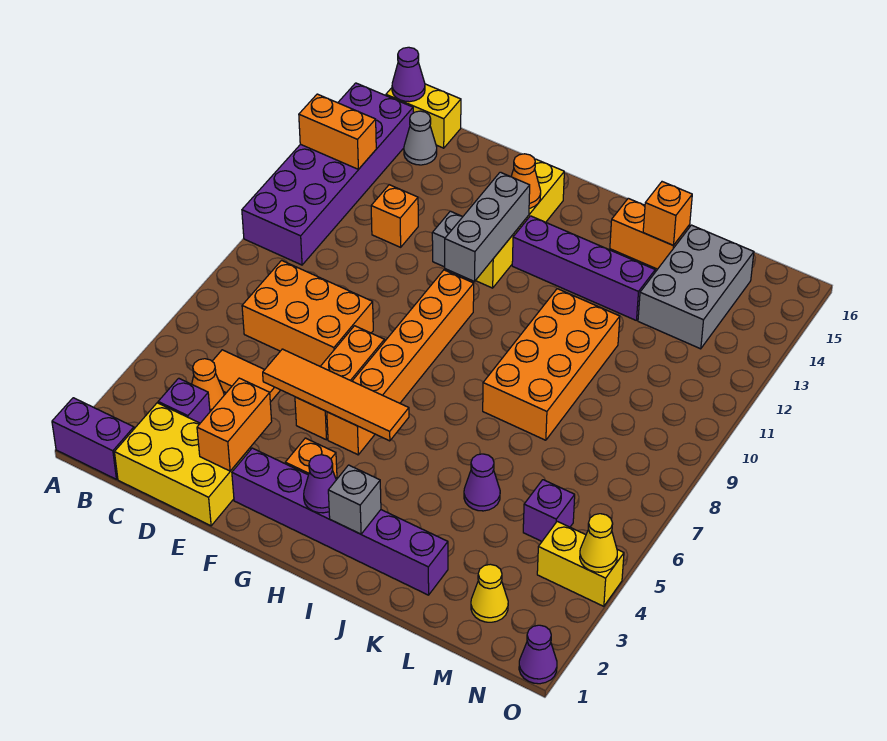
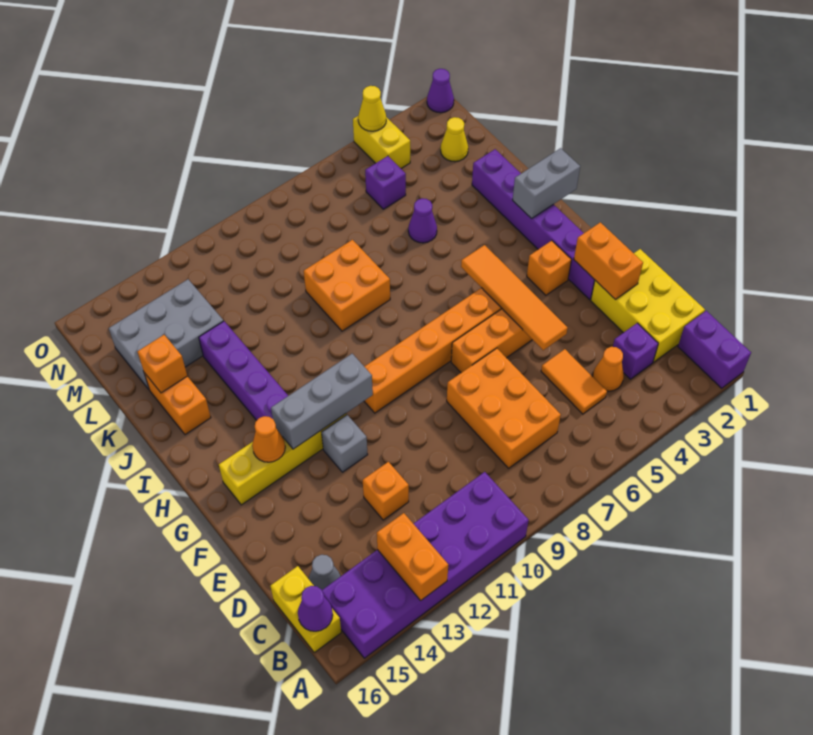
orange brick E2:E3 level 2 -> orange brick E2:F2 level 2
purple cone H2 level 2 -> none
grey brick I2 level 2 -> grey brick I1:I2 level 2
orange brick J8:K11 level 1 -> orange brick J8:K9 level 1

